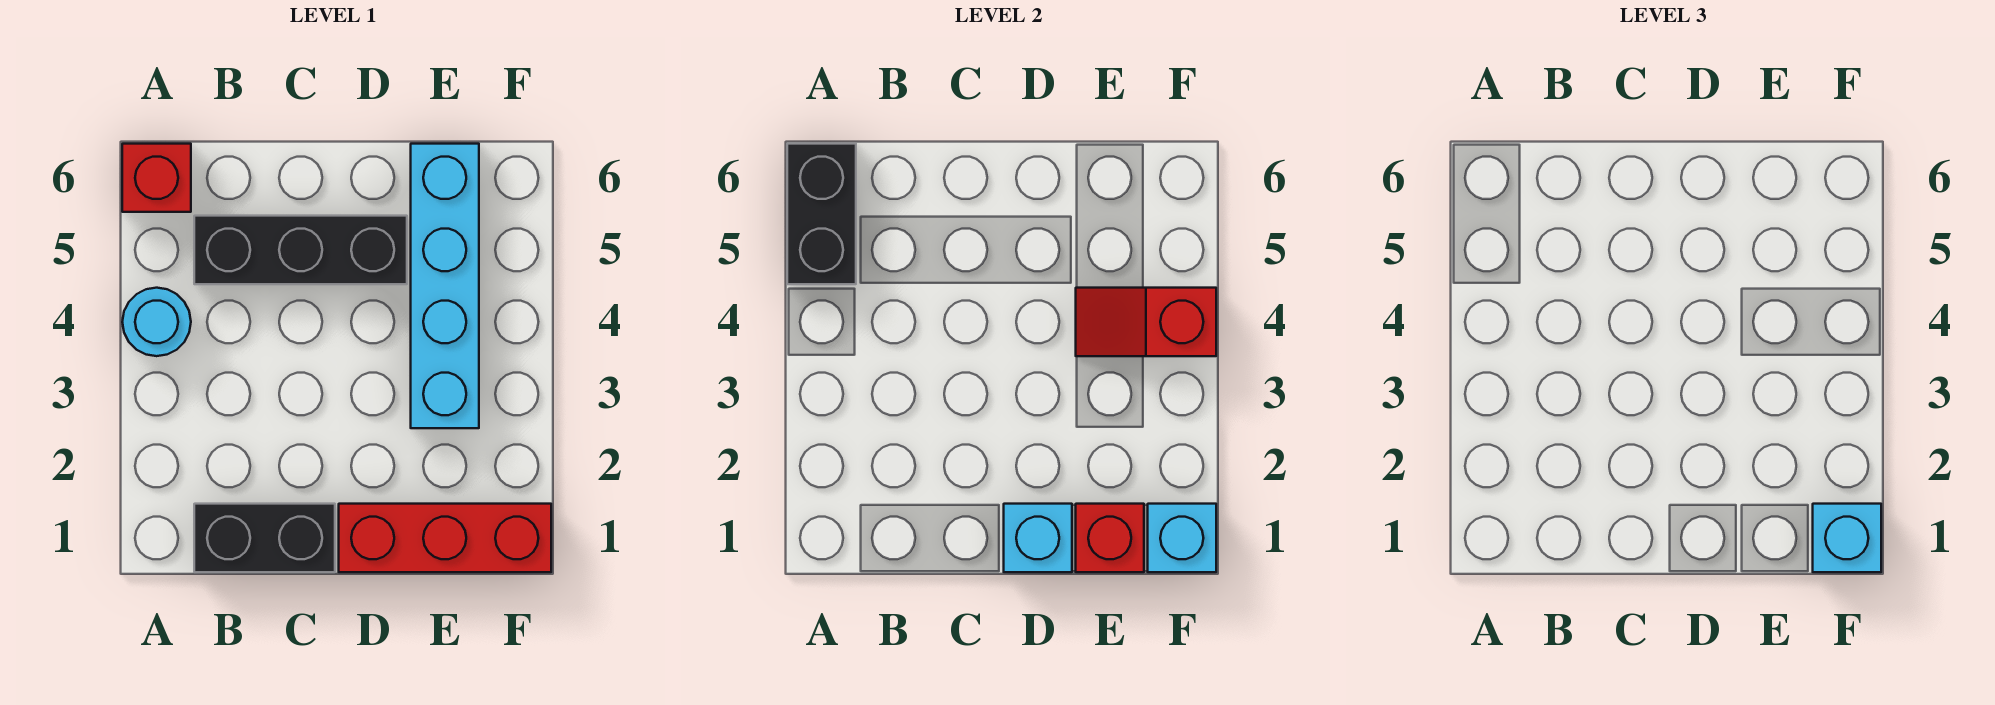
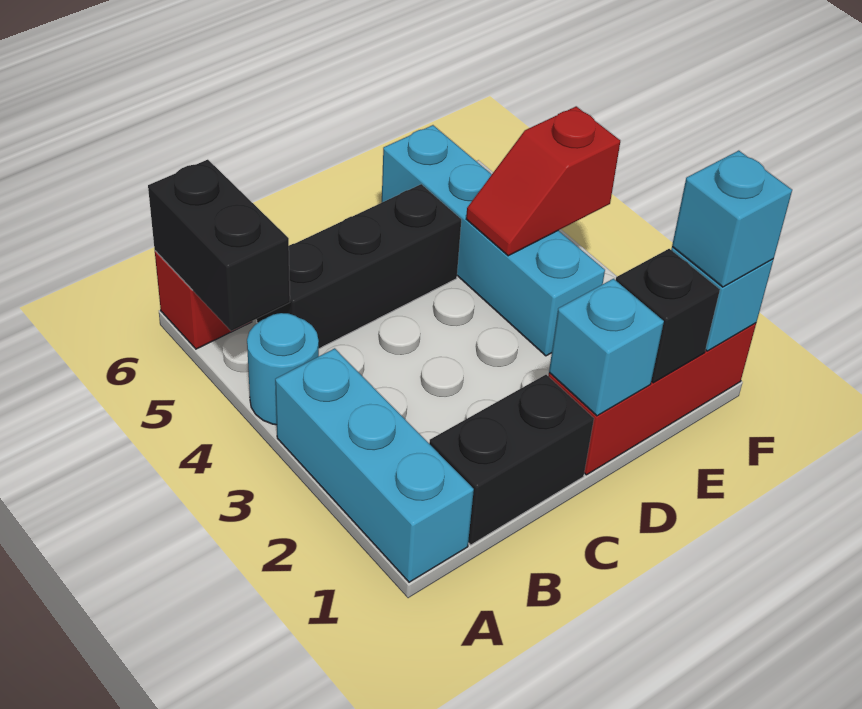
none -> cyan brick A1:A3 level 1
red brick E1 level 2 -> black brick E1 level 2

